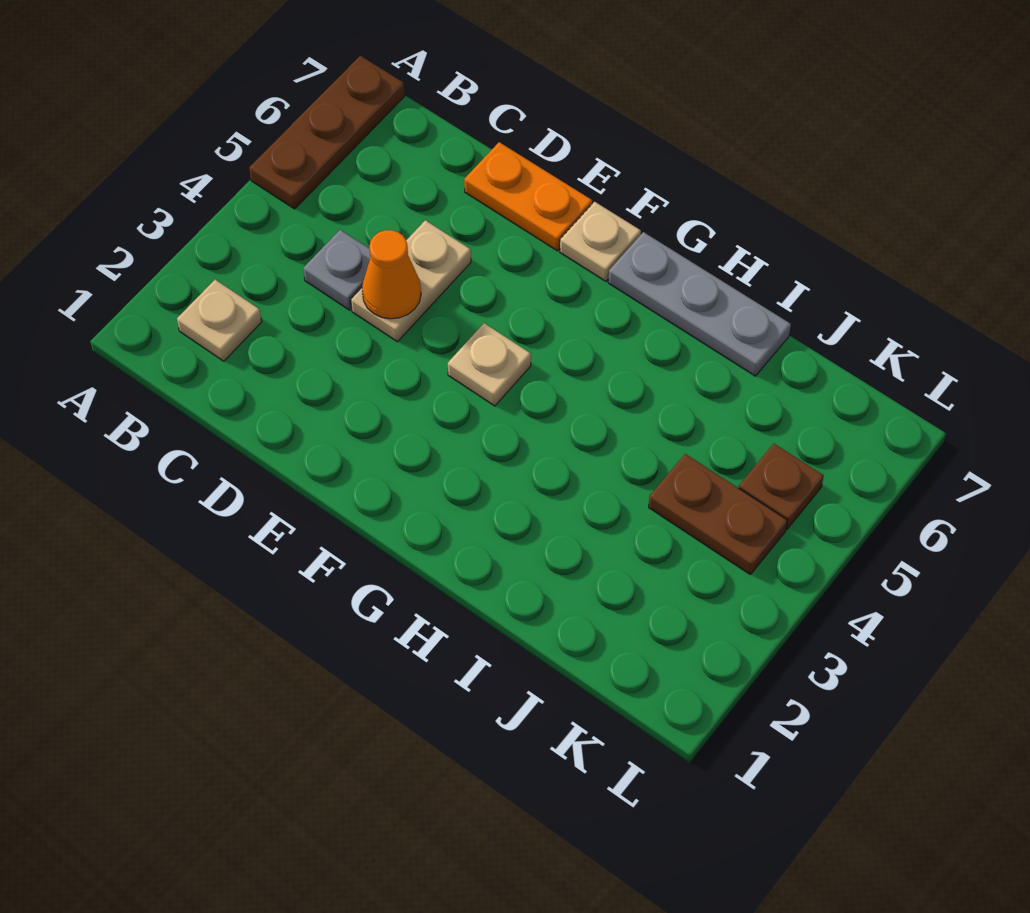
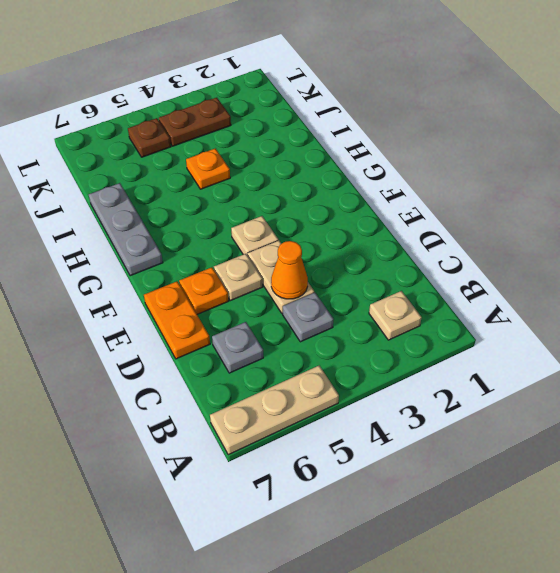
brown plate A5:A7 level 1 -> tan plate A5:A7 level 1
none -> grey plate C6 level 1
tan plate D4:D5 level 1 -> tan plate D4:E4 level 1
none -> orange plate E6 level 1
tan plate F7 level 1 -> tan plate E5 level 1
none -> orange plate I4 level 1
brown plate J4:K4 level 1 -> brown plate K3:K4 level 1

